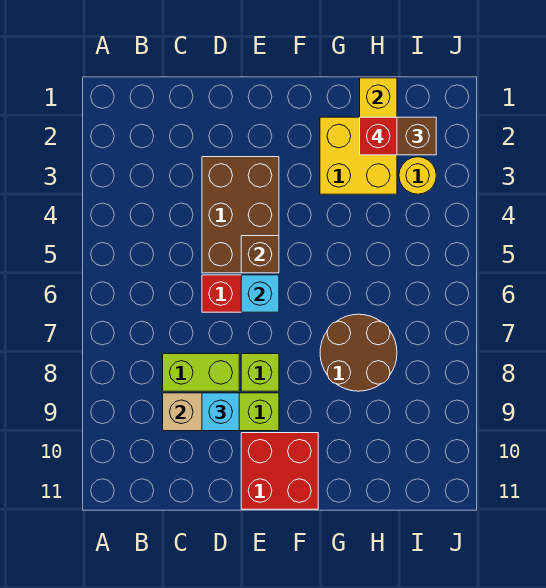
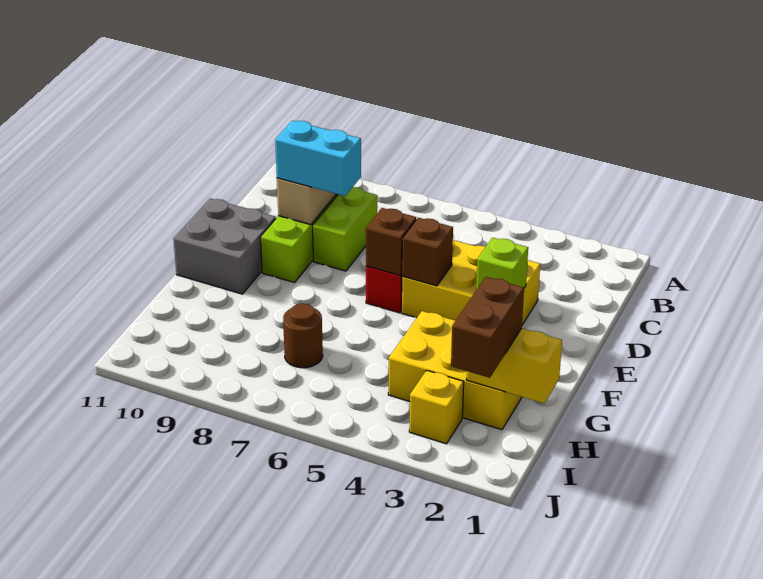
brown brick D3:E5 level 1 -> yellow brick D3:E5 level 1
cyan brick D9 level 3 -> cyan brick D8:D9 level 3
cyan brick E6 level 2 -> brown brick E6 level 2
lime brick E8 level 1 -> lime brick E3 level 2
red brick E10:F11 level 1 -> grey brick E10:F11 level 1
yellow brick G2:H3 level 1 -> yellow brick G2:H4 level 1
brown round brick G7:H8 level 1 -> brown round brick H7 level 1
red brick H2 level 4 -> none
yellow round brick I3 level 1 -> yellow brick I3 level 1

